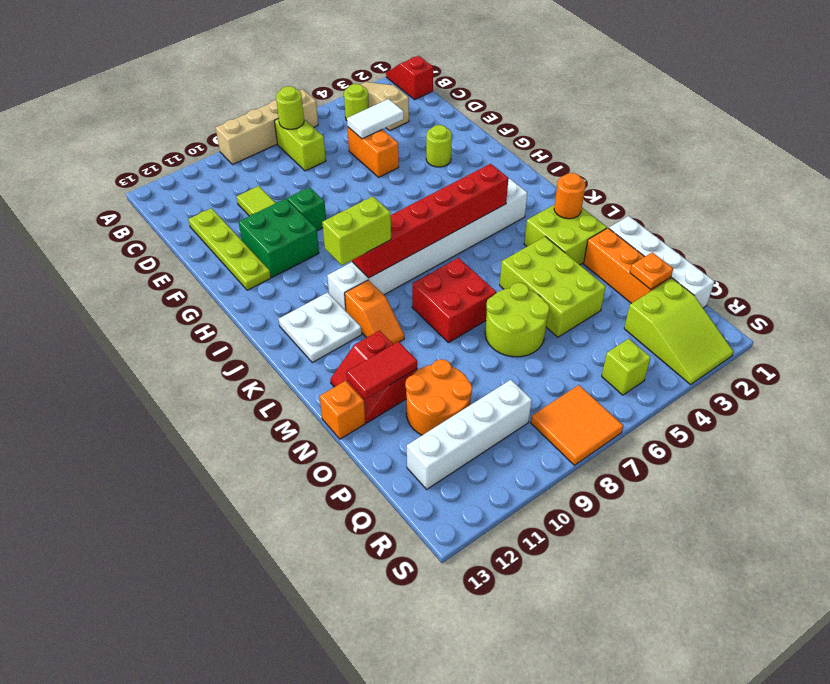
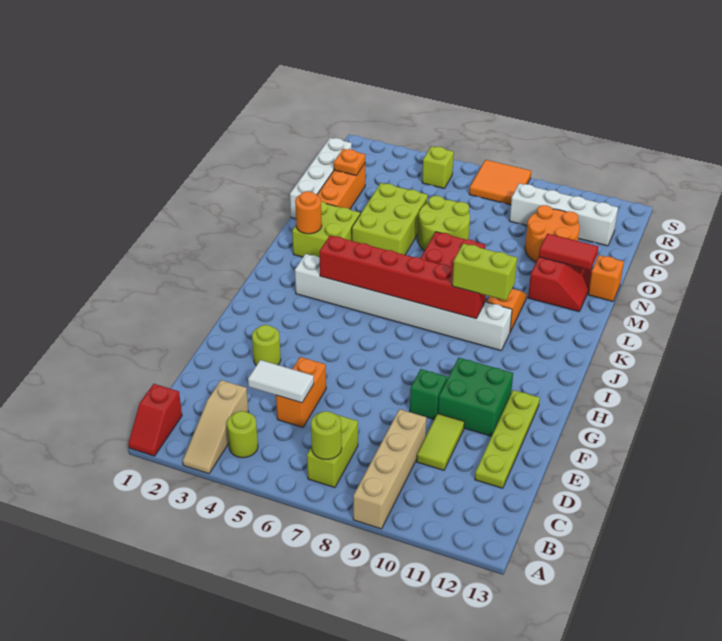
tan brick A6:A9 level 1 -> tan brick A9:D9 level 1
white plate J11:K12 level 1 -> none
lime slope Q2:S3 level 1 top Q -> none

